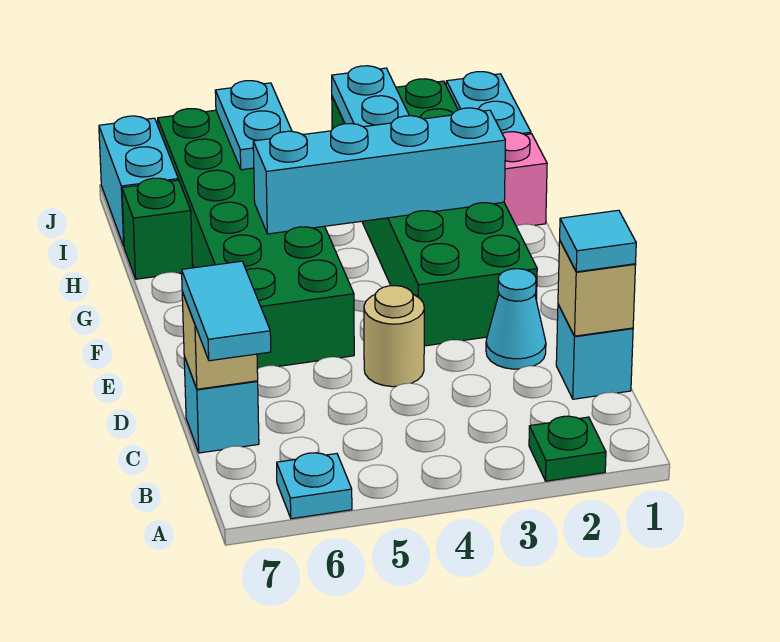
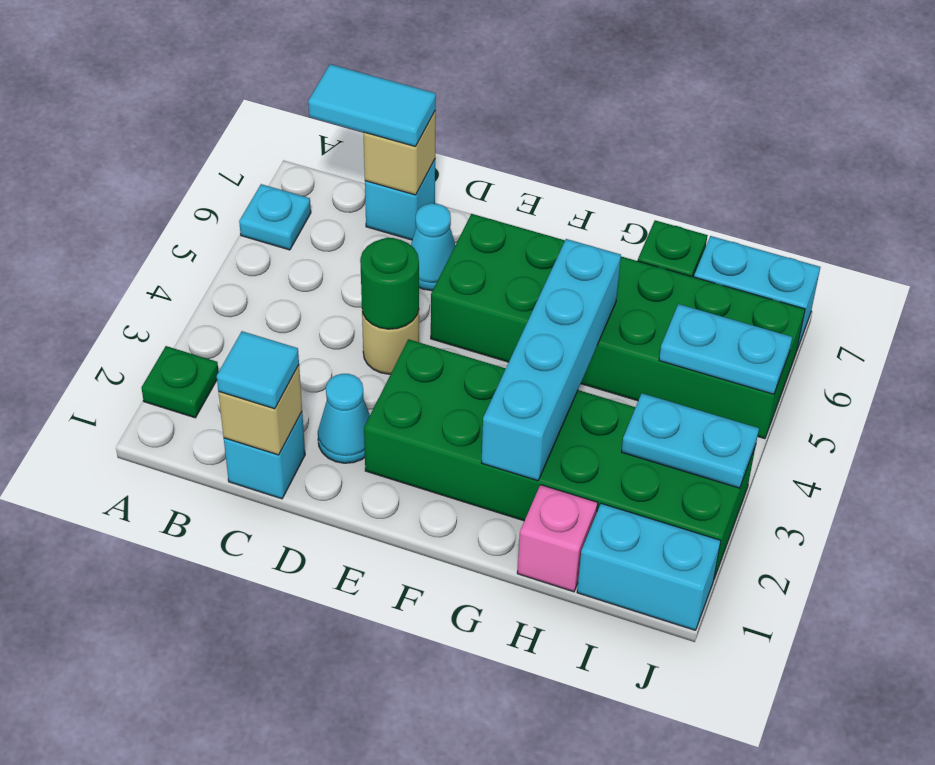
none -> green round brick D4 level 2
none -> cyan cone D6 level 1

